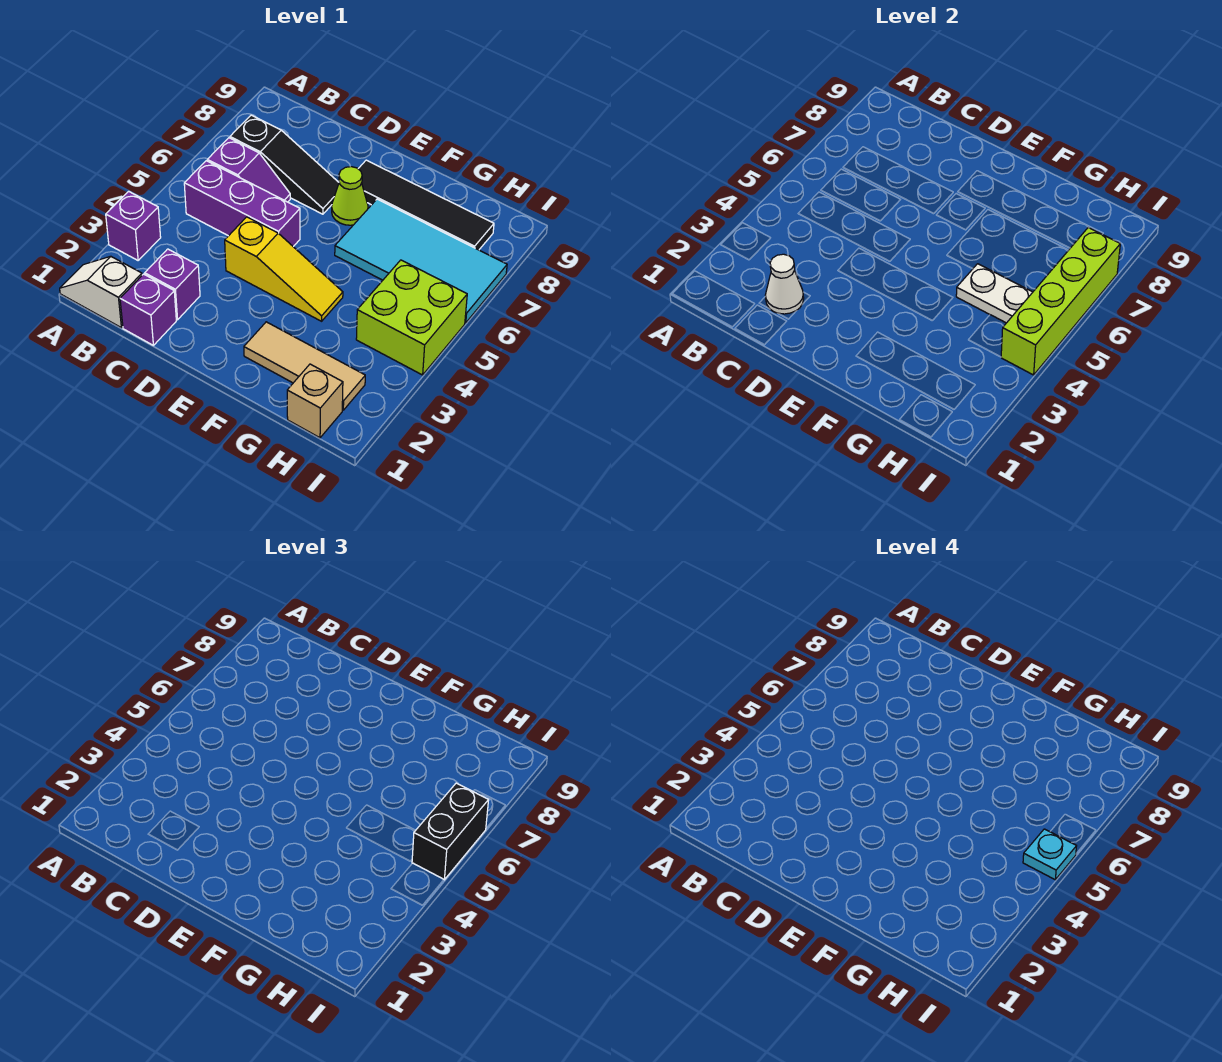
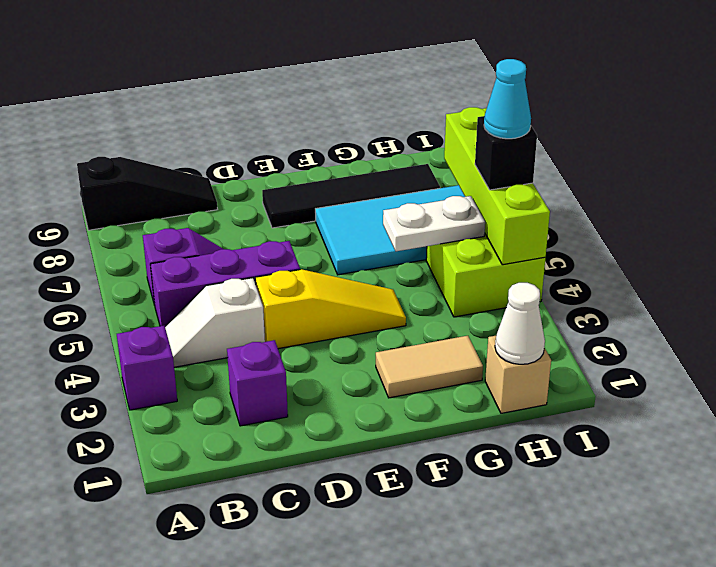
white slope A1:B1 level 1 top B -> white slope B4:C4 level 1 top C
black slope B7:D7 level 1 top B -> black slope A9:C9 level 1 top A
purple brick C1 level 1 -> none
white cone C2 level 2 -> white cone H1 level 2
lime cone E7 level 1 -> none
tan tile F2:H2 level 1 -> tan tile F2:G2 level 1
black brick I5:I6 level 3 -> black brick I5 level 3
cyan plate I5 level 4 -> cyan cone I5 level 4

